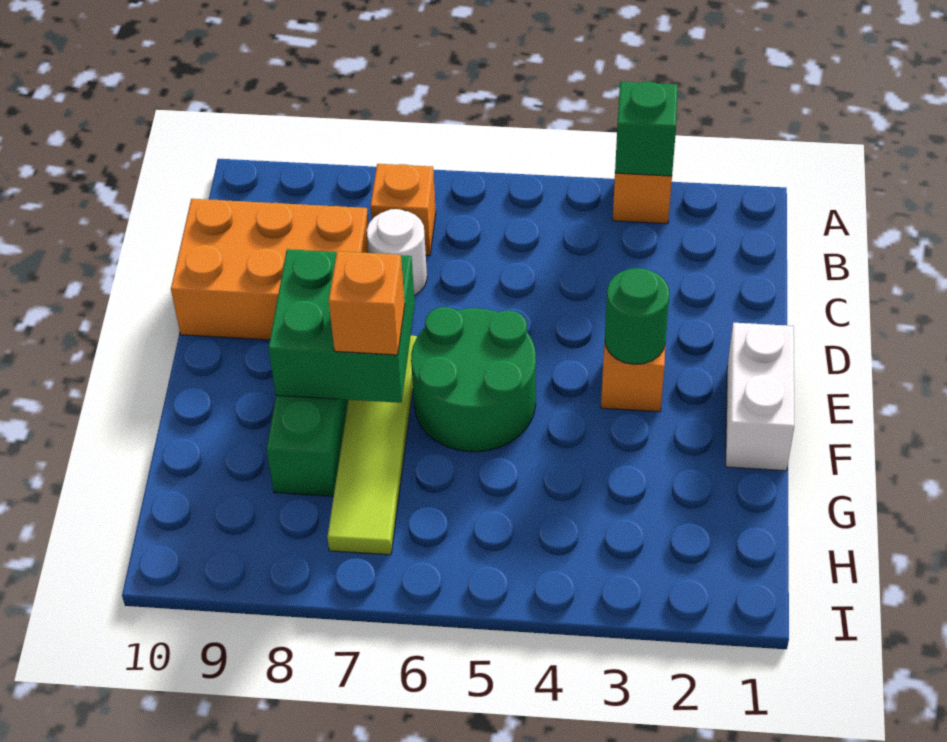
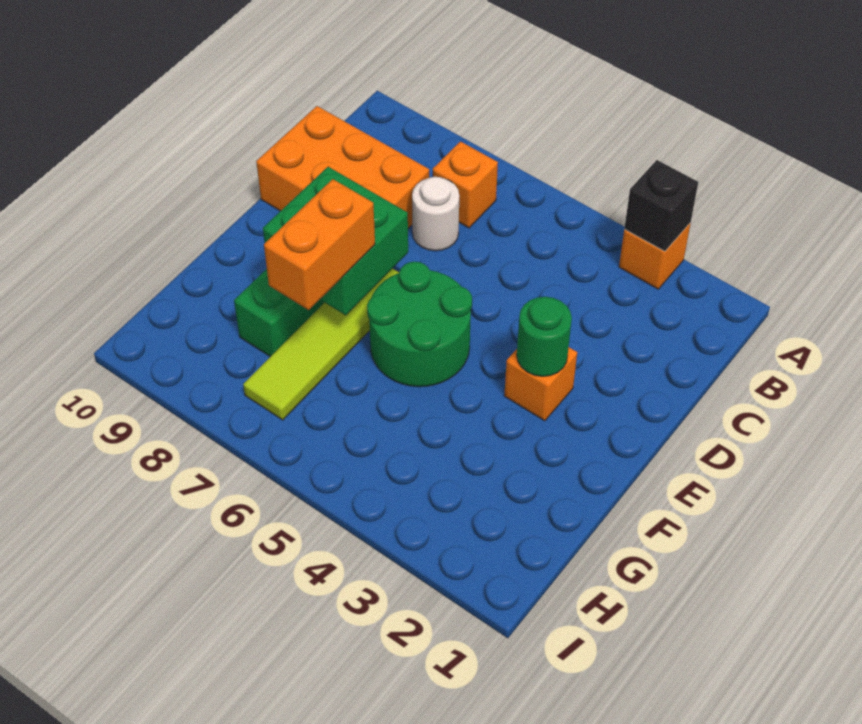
green brick A3 level 2 -> black brick A3 level 2
white brick E1:F1 level 1 -> none
orange brick F7 level 3 -> orange brick F7:G7 level 3

